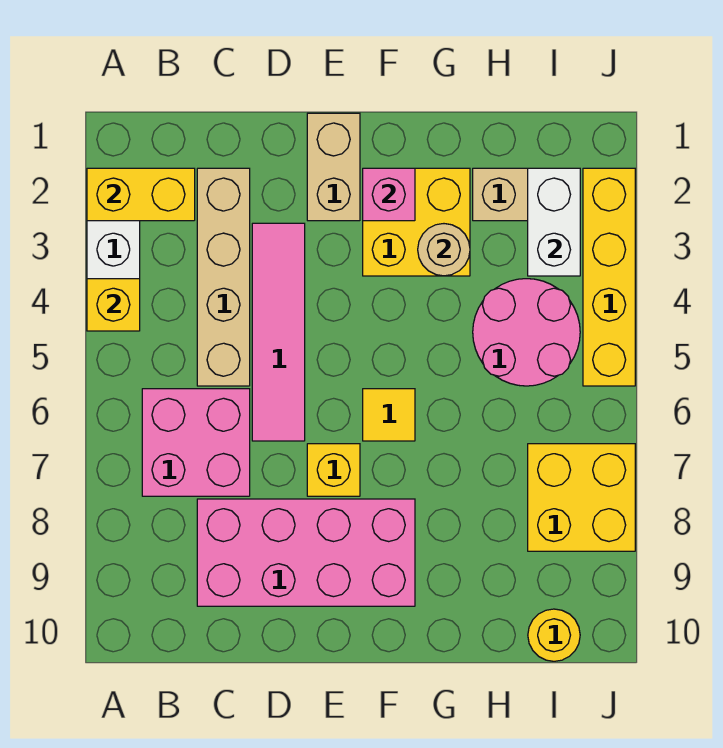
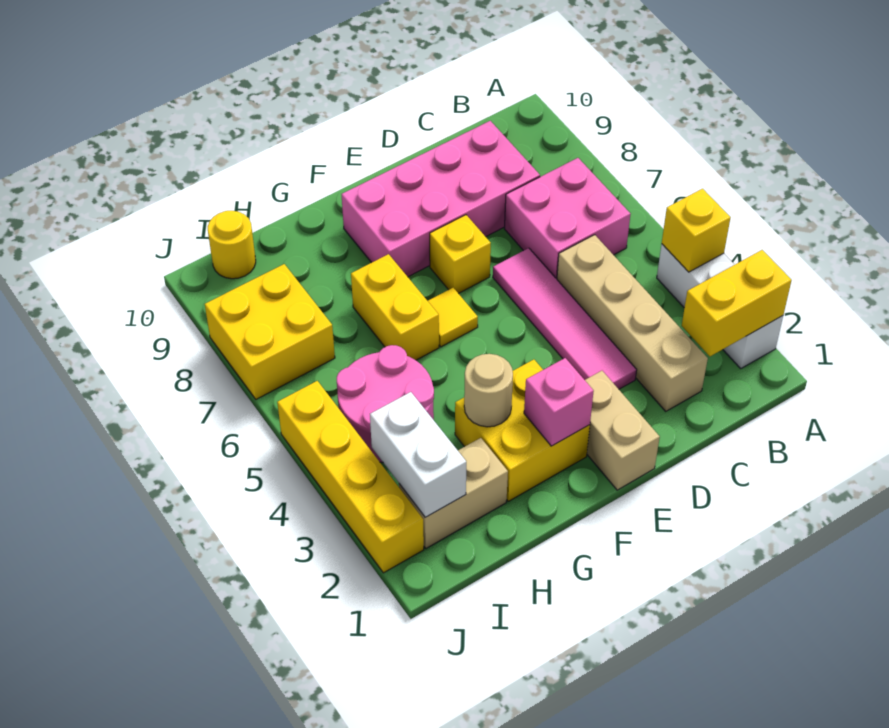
none -> yellow brick G6:G7 level 1

